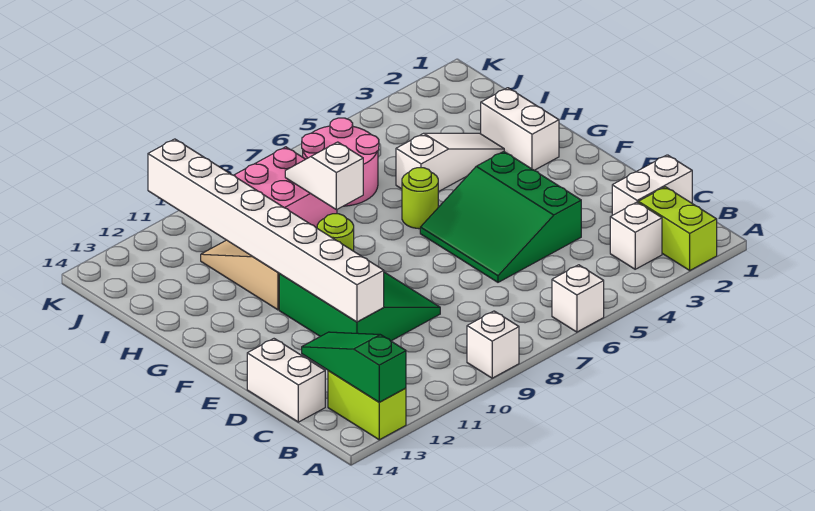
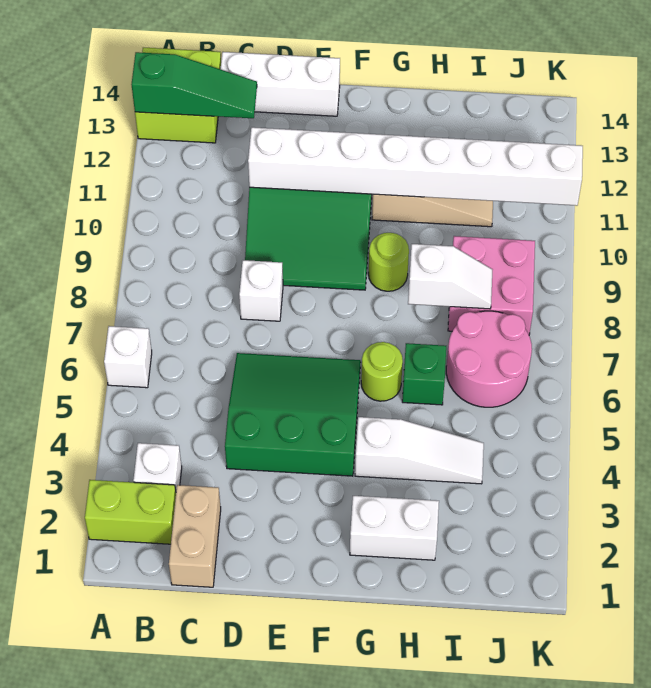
white brick A9 level 1 -> white brick D8 level 1
lime brick A13:B13 level 1 -> lime brick A13:B14 level 1
white brick C1:C2 level 1 -> tan brick C1:C2 level 1
white brick C14:D14 level 1 -> white brick C14:E14 level 1
white slope H3:H5 level 1 top 5 -> white slope G4:I4 level 1 top G
none -> green brick H6 level 1

